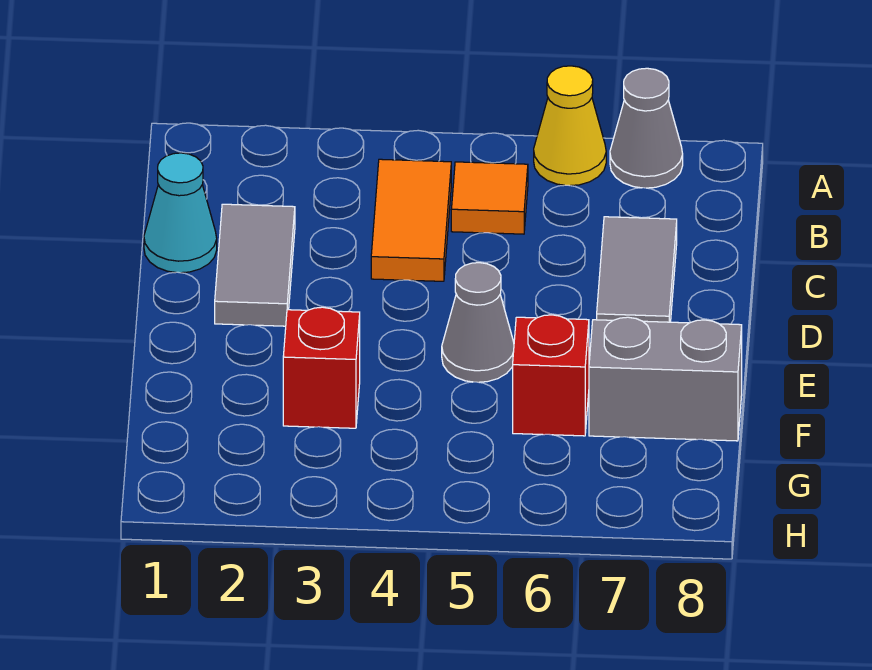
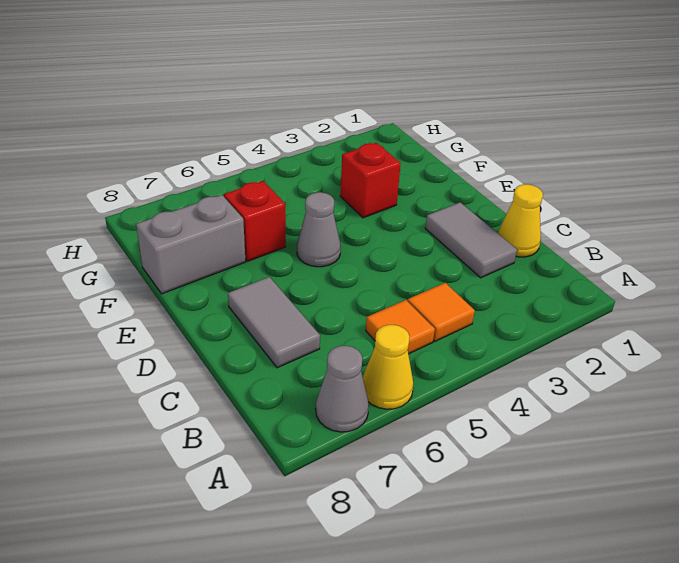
orange tile B4:C4 level 1 -> orange tile B4 level 1
cyan cone C1 level 1 -> yellow cone C1 level 1

